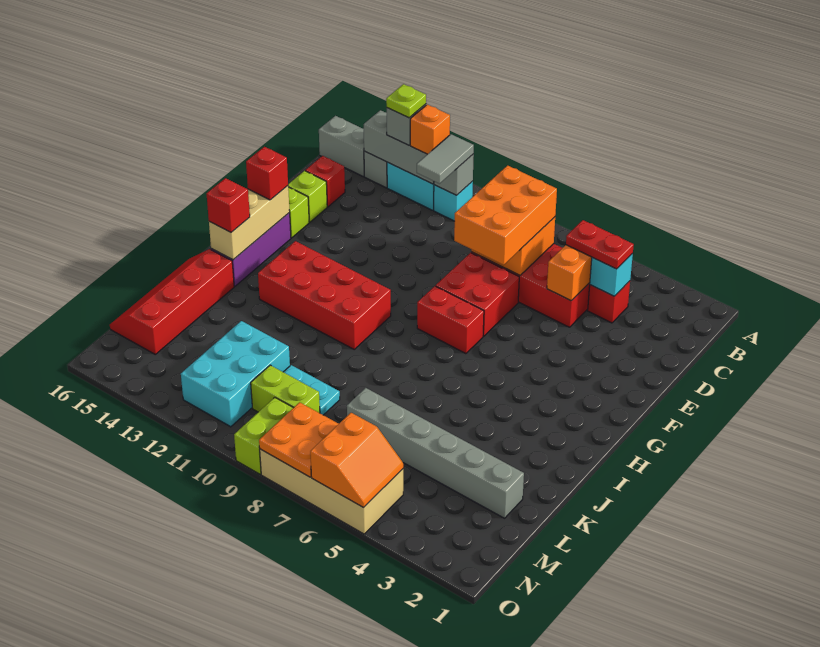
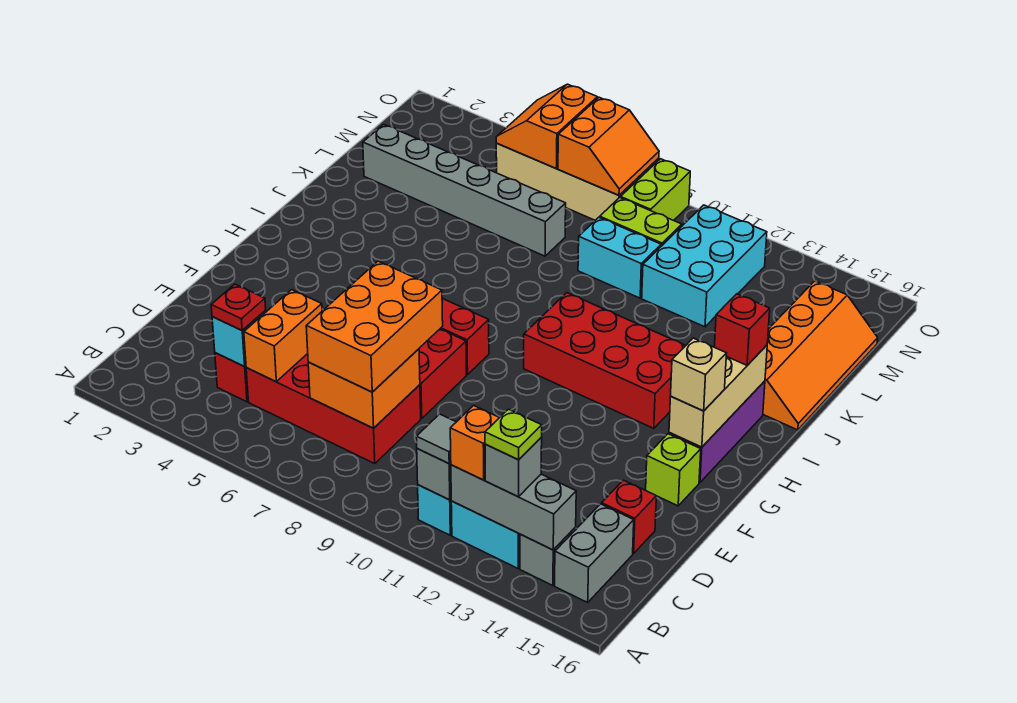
grey tile B11:C11 level 3 -> grey tile B11 level 3
grey brick B15:B16 level 1 -> grey brick B15:C15 level 1
red plate C4:C5 level 3 -> red plate C4 level 3
lime brick E15 level 1 -> none
red brick G15 level 3 -> tan brick G15 level 3
red slope J15:M16 level 1 top 15 -> orange slope J15:M16 level 1 top 15
cyan plate L9:L10 level 1 -> cyan brick L9:L10 level 1
orange plate N7:O8 level 2 -> orange slope N7:O8 level 2 top 7

